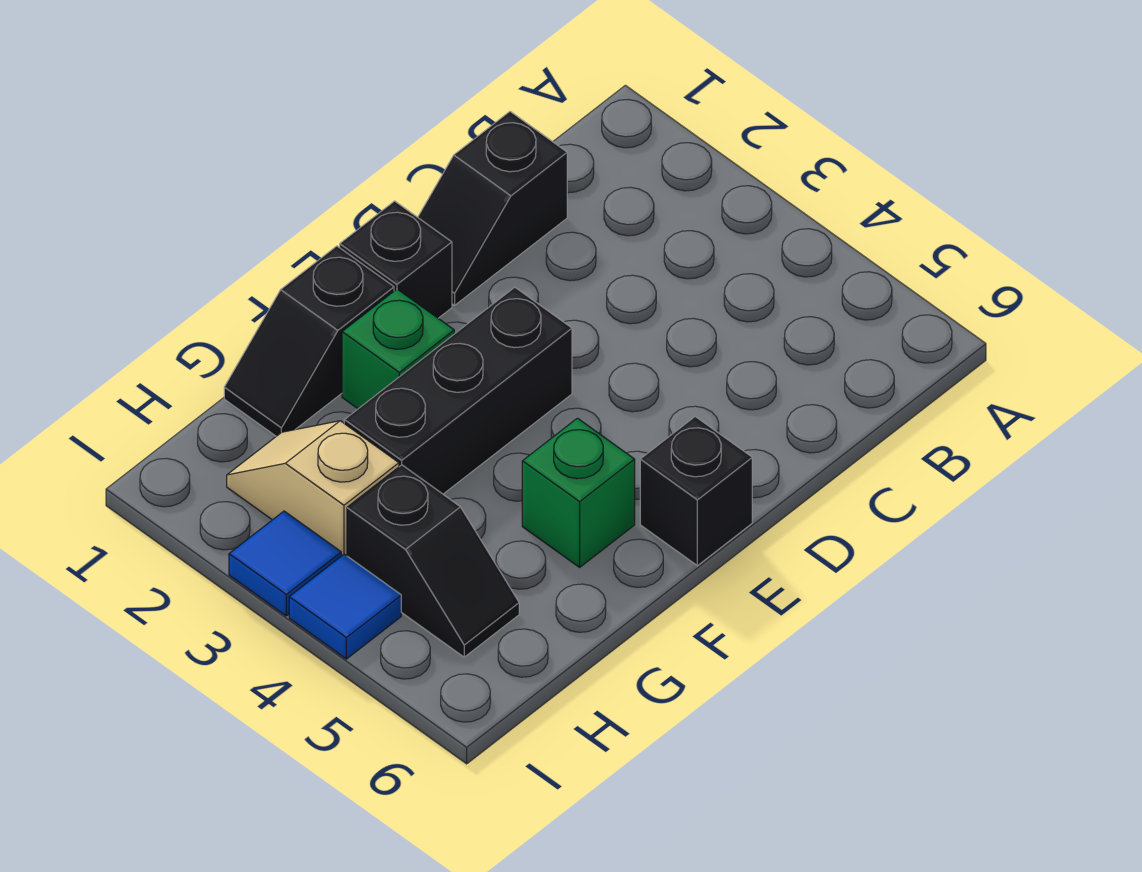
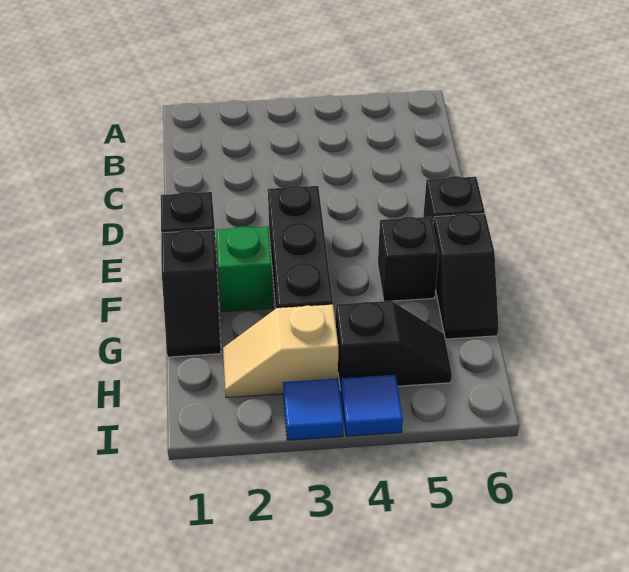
black slope C1:D1 level 1 top C -> black slope F6:G6 level 1 top F
green brick F5 level 1 -> black brick F5 level 1

